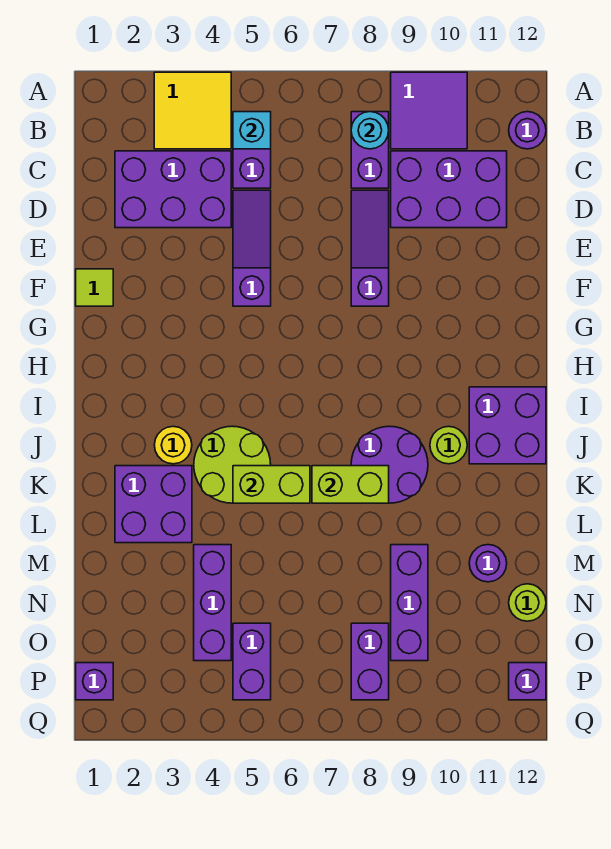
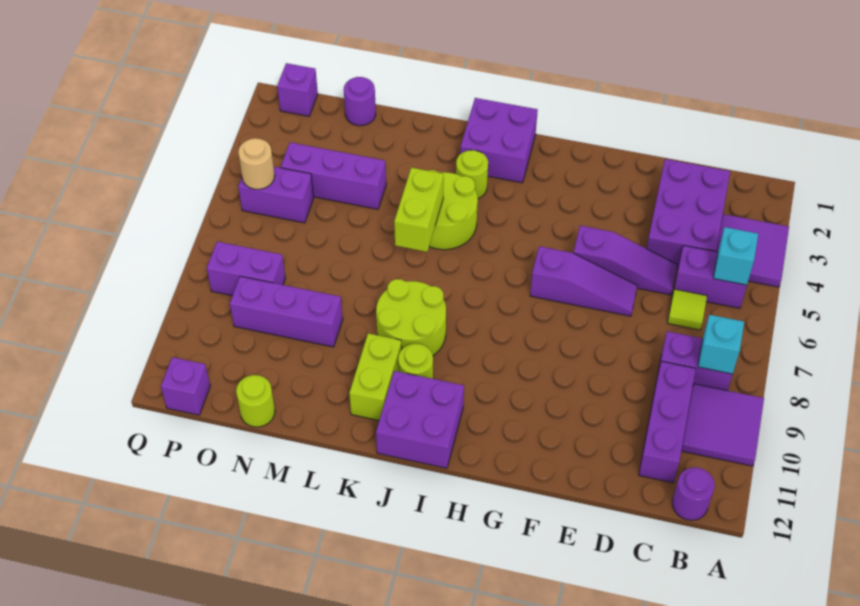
yellow tile A3:B4 level 1 -> purple tile A3:B4 level 1
cyan round brick B8 level 2 -> cyan brick B8 level 2
purple brick C9:D11 level 1 -> purple brick C9:C11 level 1
purple slope D8:F8 level 1 top F -> purple slope E6:G6 level 1 top G
lime tile F1 level 1 -> lime tile C6 level 1
yellow round brick J3 level 1 -> lime round brick J3 level 1
purple round brick J8:K9 level 1 -> lime round brick J8:K9 level 1
purple brick K2:L3 level 1 -> purple brick I1:J2 level 1
lime brick K7:K8 level 2 -> lime brick K10:K11 level 1
purple round brick M11 level 1 -> purple round brick N1 level 1
none -> tan round brick P5 level 2

